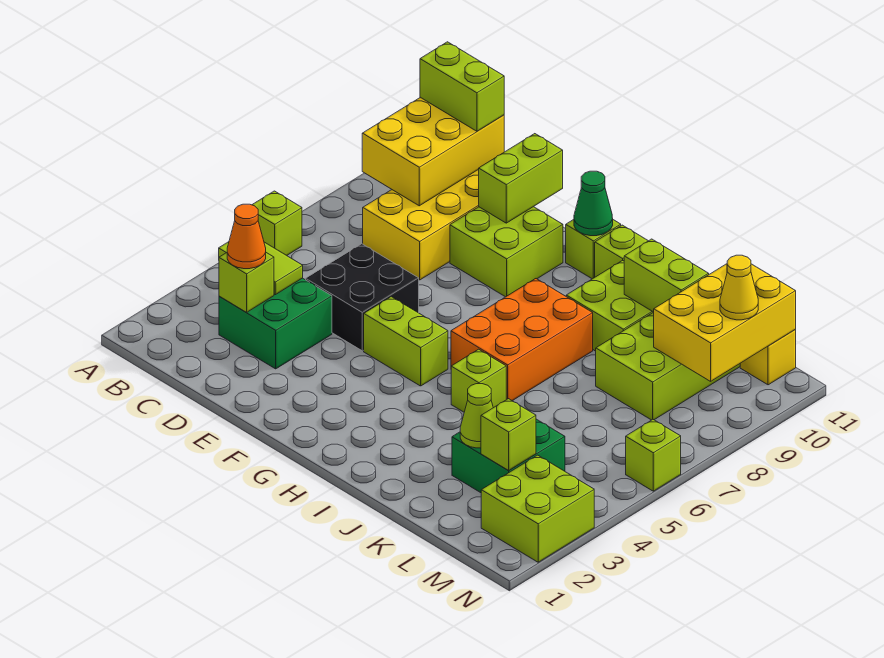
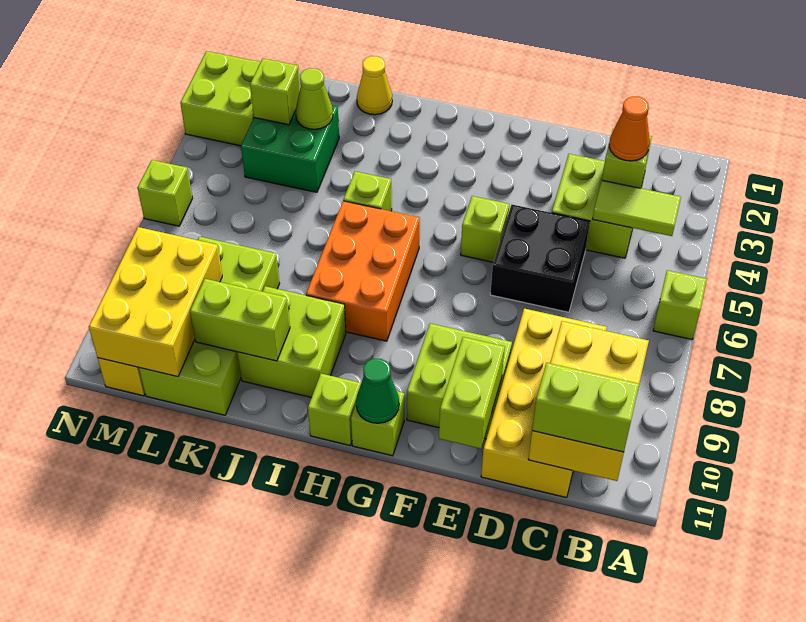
green brick C3:D4 level 1 -> lime brick C3:D4 level 1
lime brick F5:G5 level 1 -> lime brick F5 level 1
yellow cone M10 level 3 -> yellow cone J1 level 1

